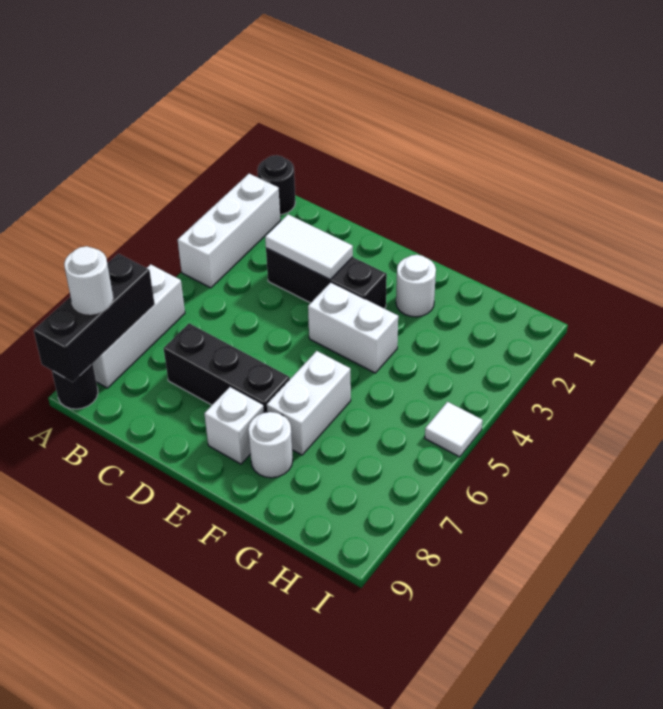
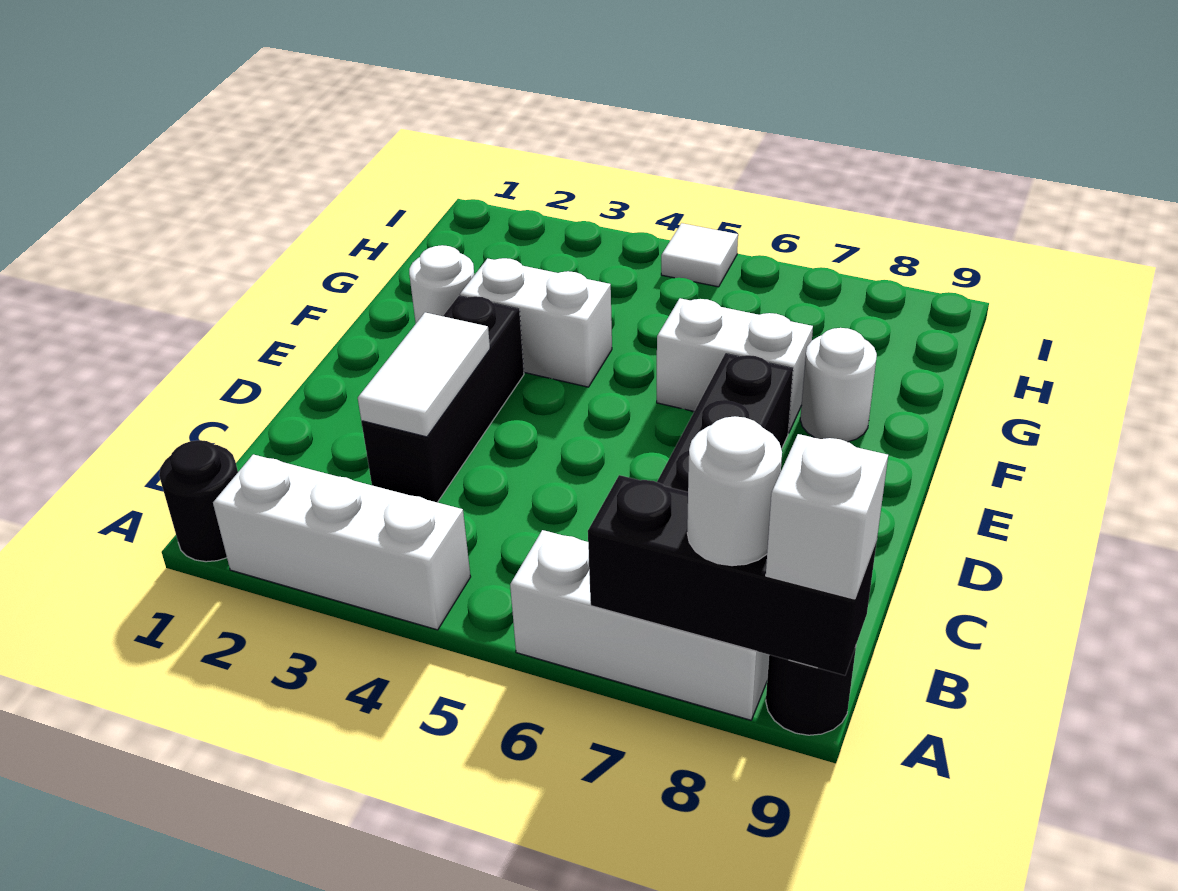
white brick E4:F4 level 1 -> white brick F3:F4 level 1
white brick E8 level 1 -> white brick A9 level 3

